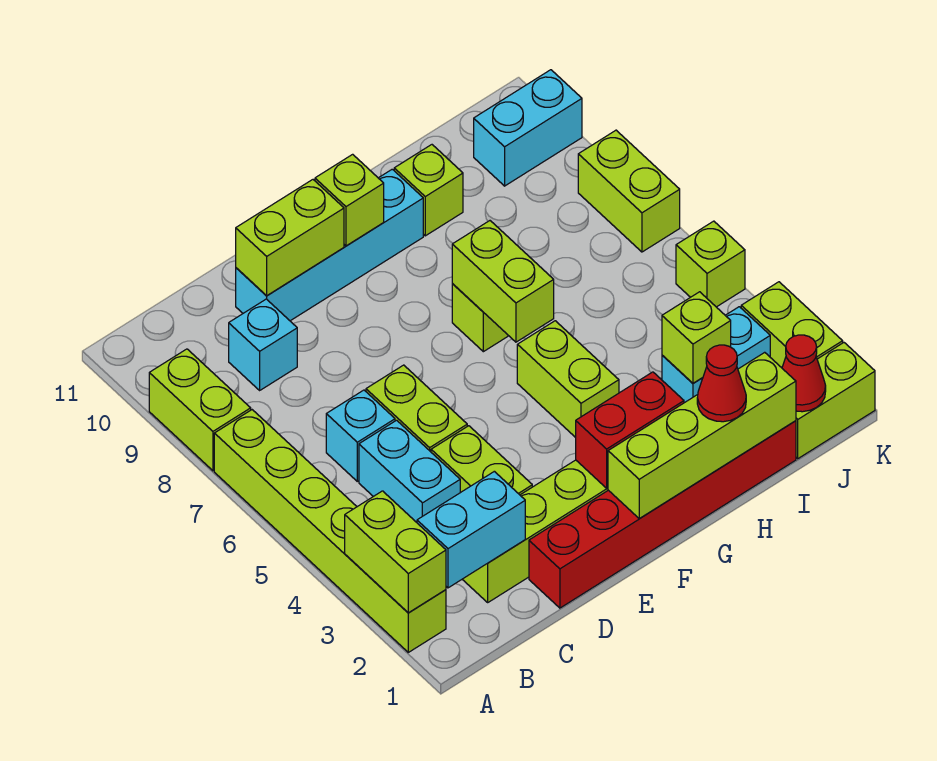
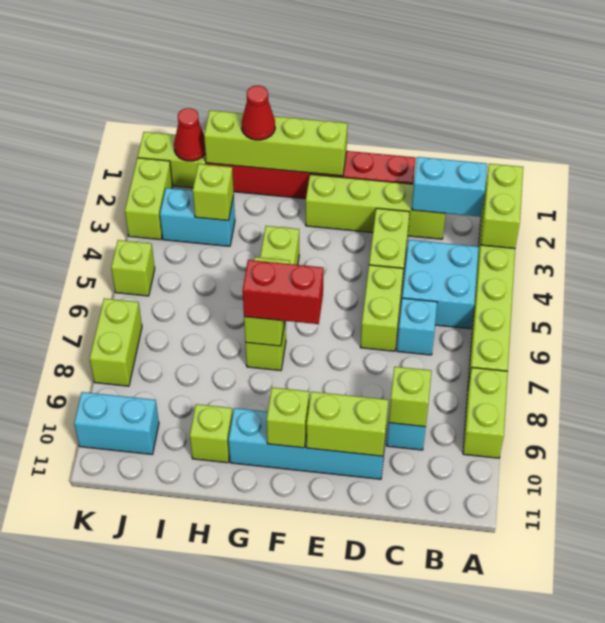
cyan brick C4:C5 level 1 -> cyan brick B4:C5 level 1
none -> lime brick C9 level 2
red brick F2:G2 level 2 -> red brick F7:G7 level 3

